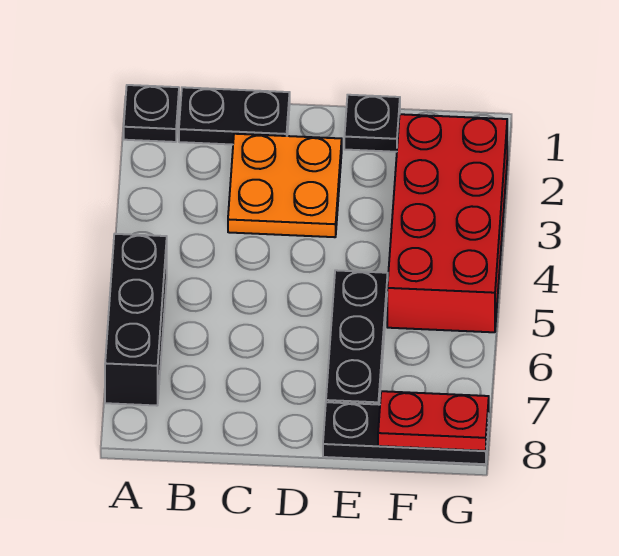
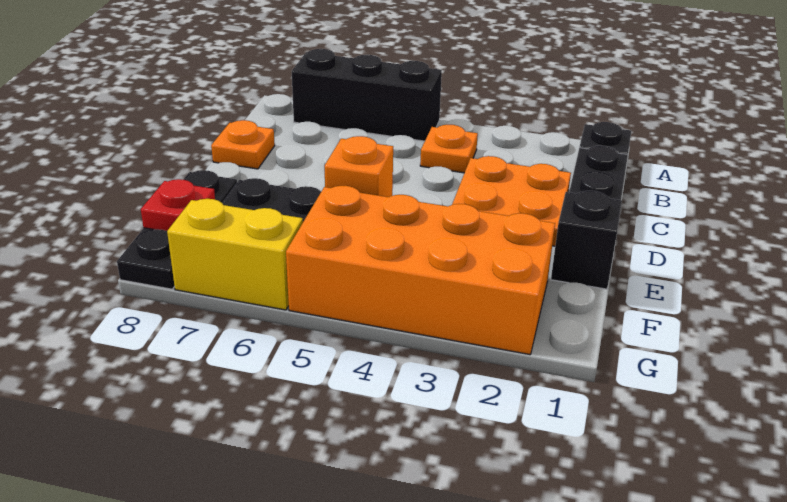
none -> orange plate B4 level 1
none -> orange plate C8 level 1
black plate E1 level 1 -> black brick E1 level 1
none -> orange brick E5 level 2
red brick F2:G5 level 1 -> orange brick F2:G5 level 1
red plate F8:G8 level 2 -> red plate F8 level 2
none -> yellow brick G6:G7 level 1

